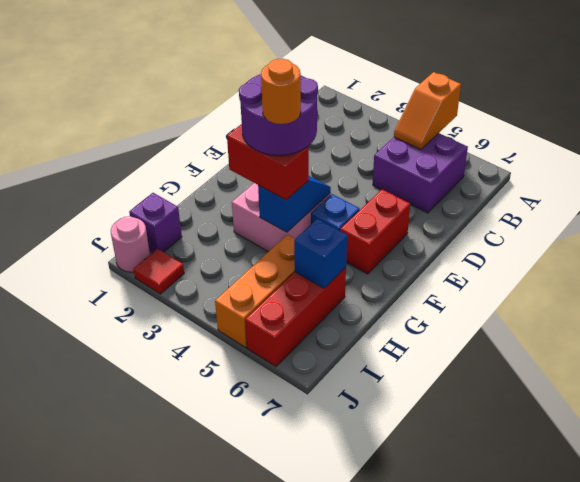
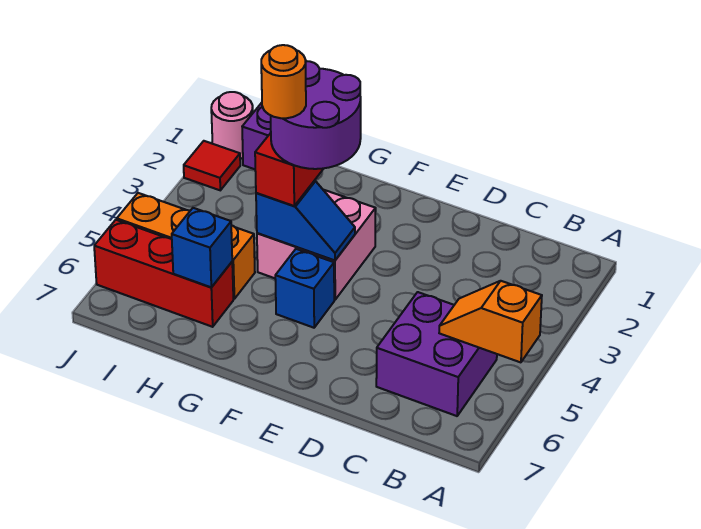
red brick E6:F6 level 1 -> none

